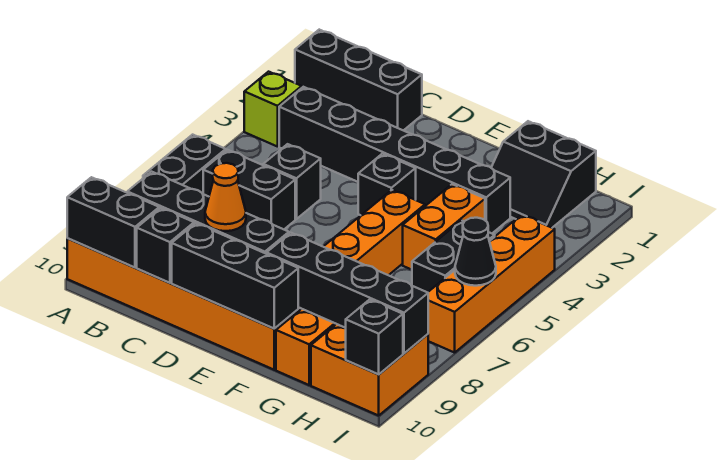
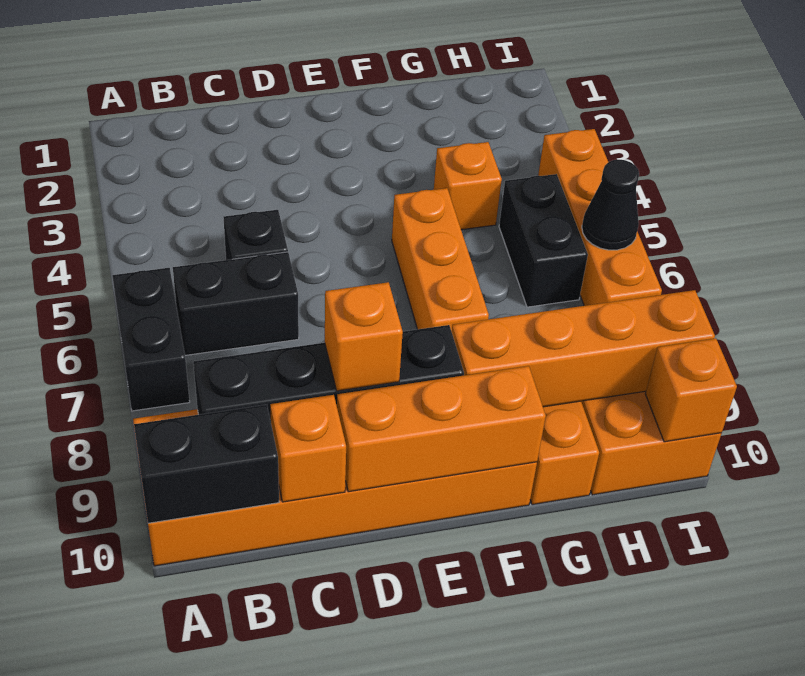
black brick A1:C1 level 1 -> none
lime brick A3 level 1 -> none
black brick B3:G3 level 1 -> none
black brick C10 level 2 -> orange brick C10 level 2
orange cone D9 level 3 -> orange brick D9 level 3
black brick D10:F10 level 2 -> orange brick D10:F10 level 2
black brick E4 level 1 -> none
black brick F9:I9 level 2 -> orange brick F9:I9 level 2
black slope G1:H2 level 1 top 1 -> none
orange brick G4:G5 level 1 -> orange brick G4 level 1
black brick I10 level 2 -> orange brick I10 level 2

